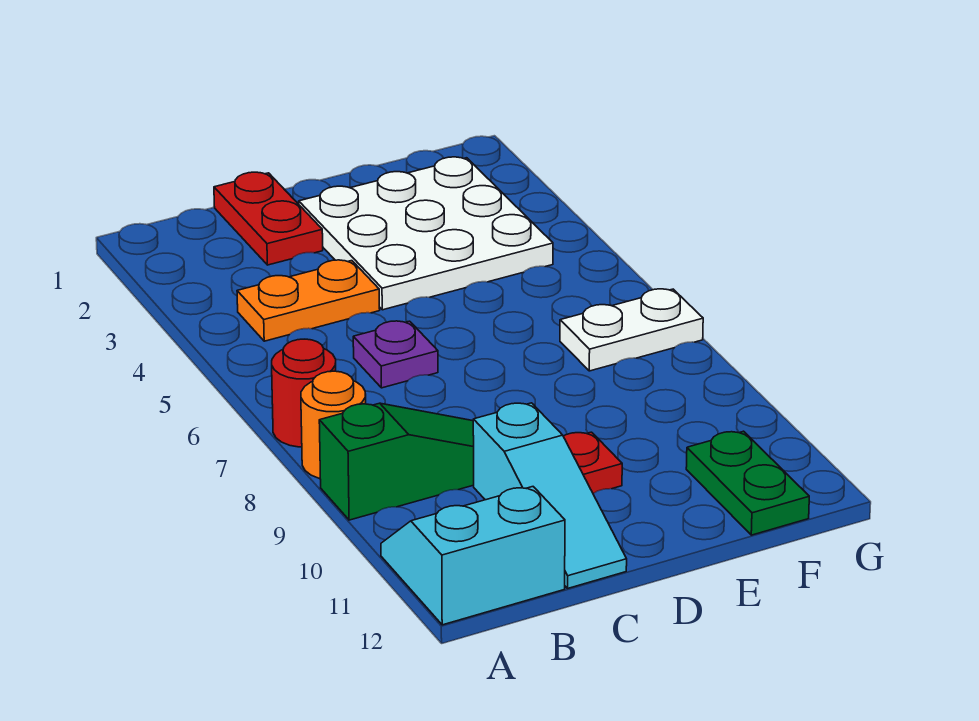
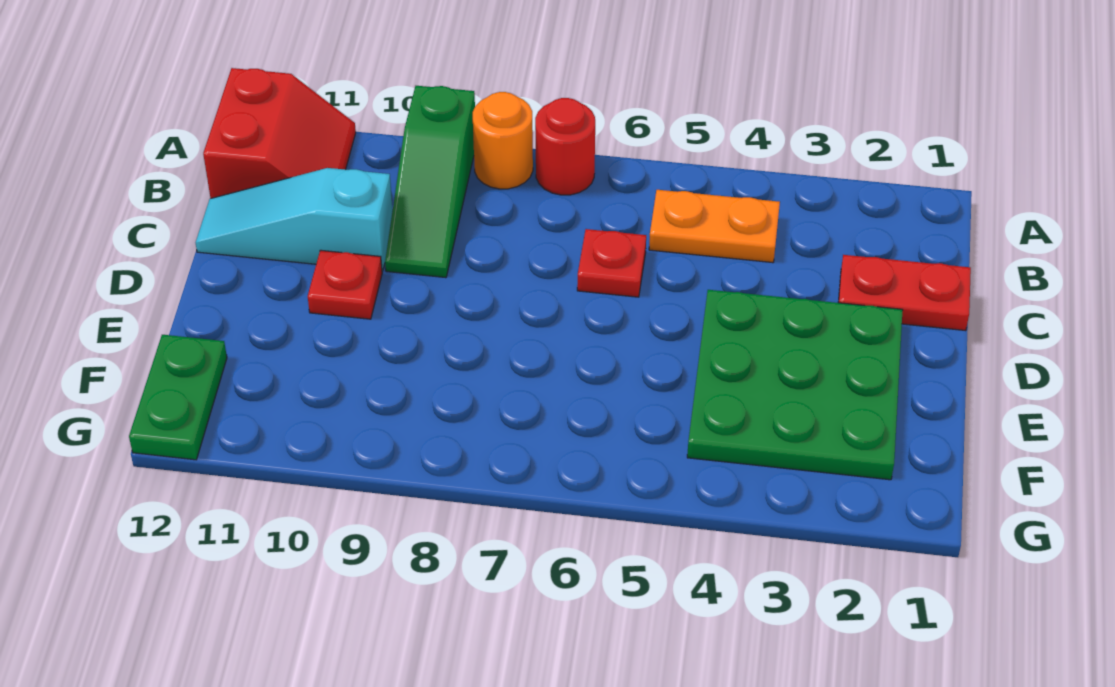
cyan slope A11:B12 level 1 top 12 -> red slope A11:B12 level 1 top 12
orange plate B4:C4 level 1 -> orange plate B4:B5 level 1
purple plate C6 level 1 -> red plate C6 level 1
white plate D2:F4 level 1 -> green plate D2:F4 level 1
white plate F7:G7 level 1 -> none
green plate F11:F12 level 1 -> green plate F12:G12 level 1

